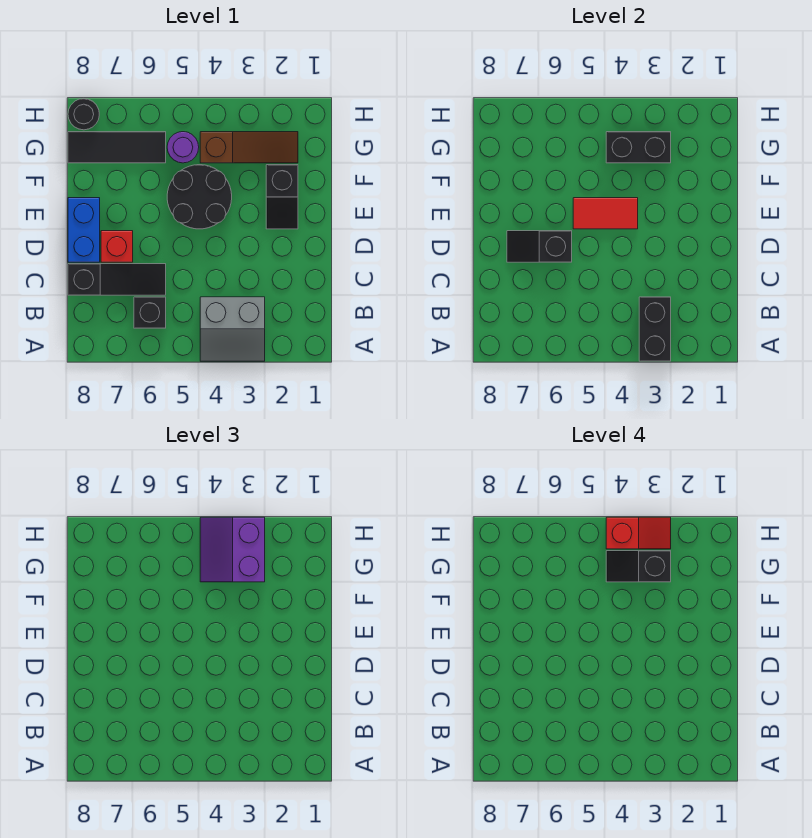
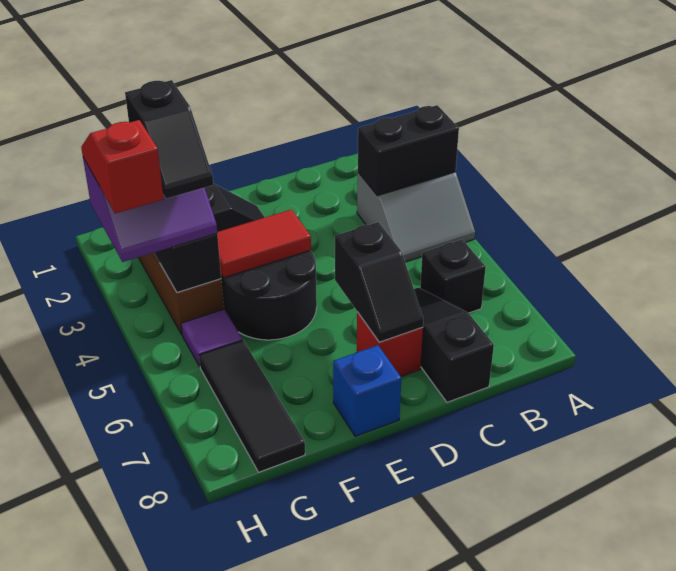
grey slope A3:B4 level 1 top B -> grey slope A3:B4 level 1 top 3
blue brick D8:E8 level 1 -> blue brick E8 level 1
red tile E4:E5 level 2 -> red tile E4:F4 level 2
purple round brick G5 level 1 -> purple tile G5 level 1
black round brick H8 level 1 -> none

